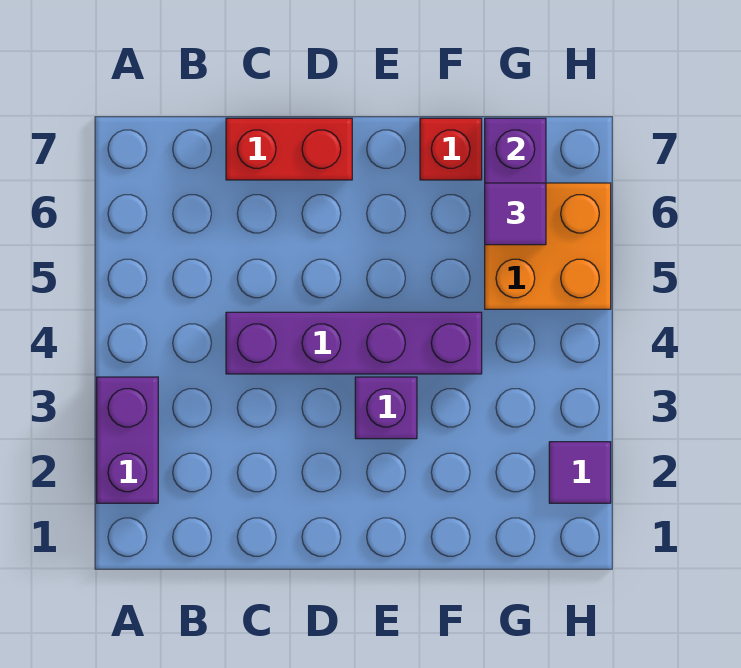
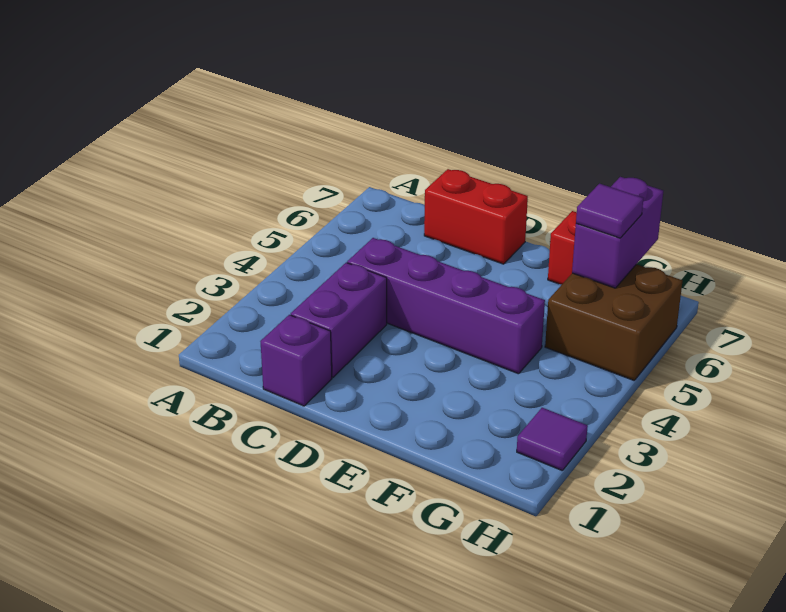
purple brick A2:A3 level 1 -> purple brick C2:C3 level 1
purple brick E3 level 1 -> purple brick C1 level 1
orange brick G5:H6 level 1 -> brown brick G5:H6 level 1

